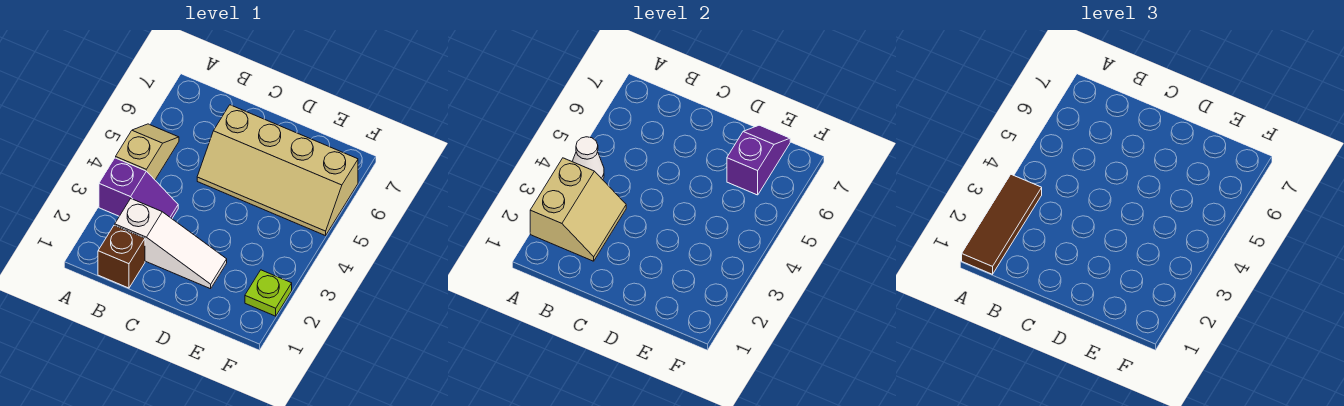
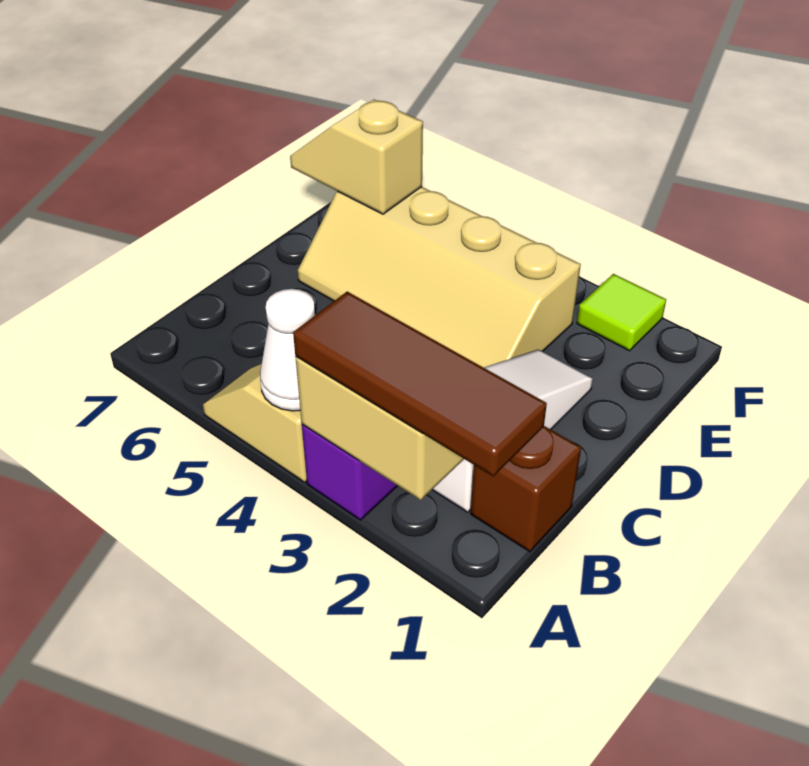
tan slope C5:F6 level 1 top 6 -> tan slope D3:E6 level 1 top E
purple slope E6:E7 level 2 top 6 -> tan slope E6:E7 level 2 top 6
lime plate F2 level 1 -> lime tile F2 level 1

